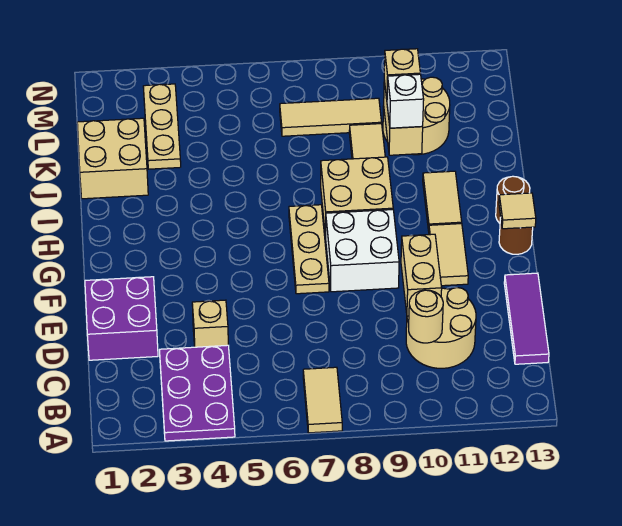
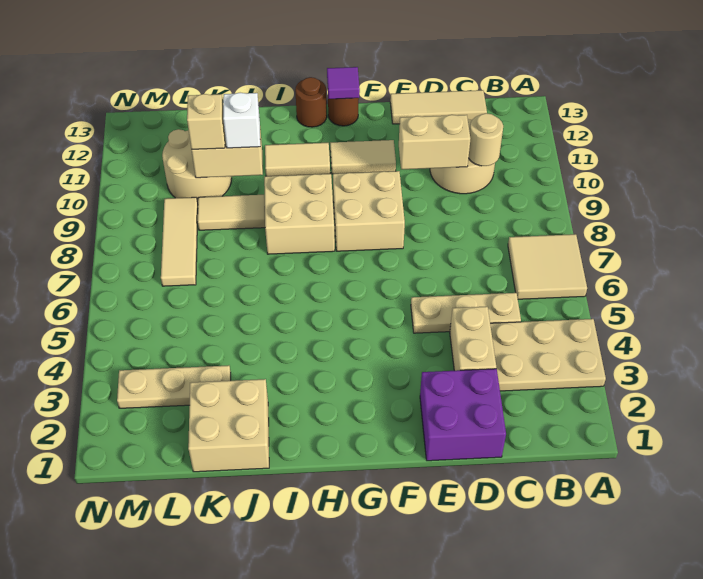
purple plate A3:C4 level 1 -> tan plate A3:C4 level 1
tan tile A7:B7 level 1 -> tan tile A6:B7 level 1
purple tile C13:E13 level 1 -> tan tile C13:E13 level 1
tan brick D4 level 1 -> tan brick D3:D4 level 1
tan plate F7:H7 level 1 -> tan plate C5:E5 level 1
white brick F8:G9 level 1 -> tan brick F8:G9 level 1
tan tile G13 level 2 -> purple tile G13 level 2

